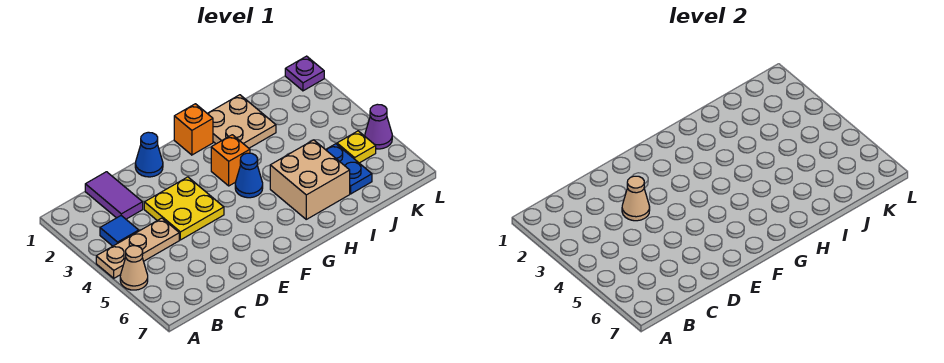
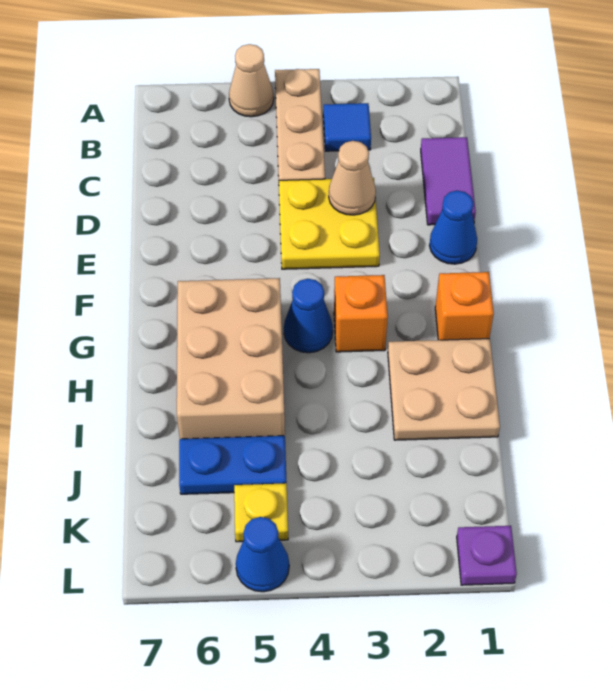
purple tile C1:C2 level 1 -> purple tile C1:D1 level 1
tan brick H5:I6 level 1 -> tan brick G5:I6 level 1
purple cone L5 level 1 -> blue cone L5 level 1

